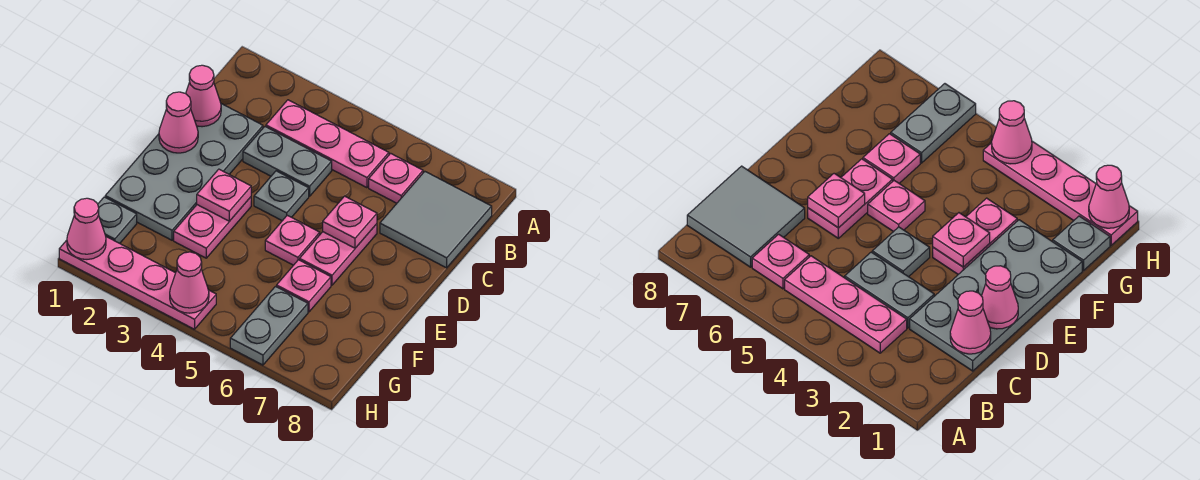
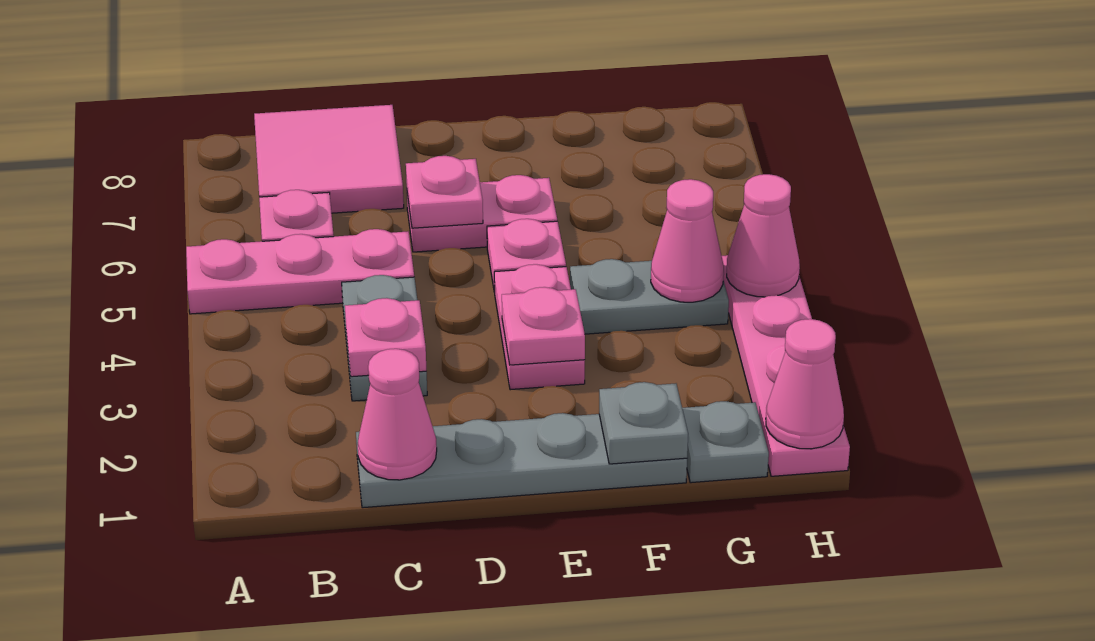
pink plate B3:B5 level 1 -> pink plate A5:C5 level 1
grey tile B7:C8 level 1 -> pink tile B7:C8 level 1
grey plate C1:F2 level 1 -> grey plate C1:F1 level 1
pink cone D1 level 2 -> pink cone G4 level 2
grey plate D4 level 1 -> grey plate F1 level 2
pink plate E3:F3 level 1 -> pink plate E3:E4 level 1
pink plate F6 level 1 -> pink plate C3 level 2
grey plate G6:H6 level 1 -> grey plate F4:G4 level 1

